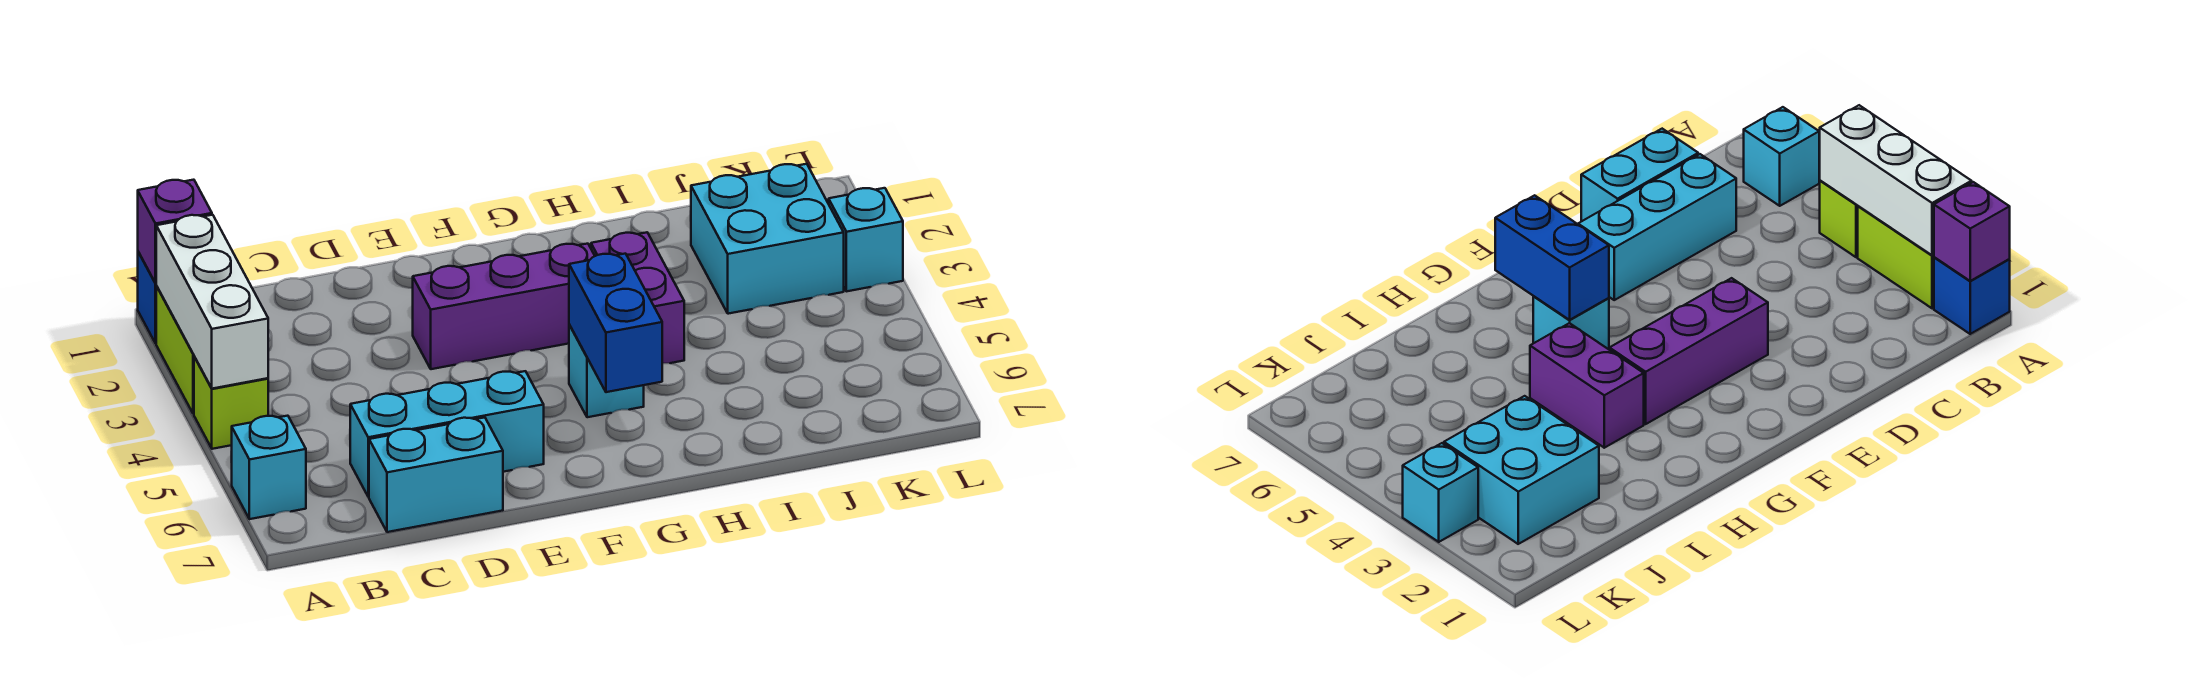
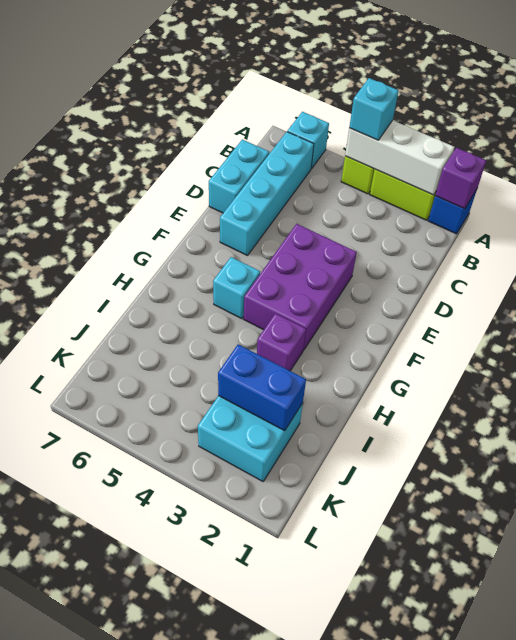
cyan brick C6:E6 level 1 -> cyan brick B6:E6 level 1
purple brick E3:G3 level 1 -> purple brick E3:G4 level 1
blue brick G5:G6 level 2 -> blue brick J2:J3 level 2
purple brick H3:H4 level 1 -> purple brick H3 level 1
cyan brick L3 level 1 -> cyan brick A4 level 3

